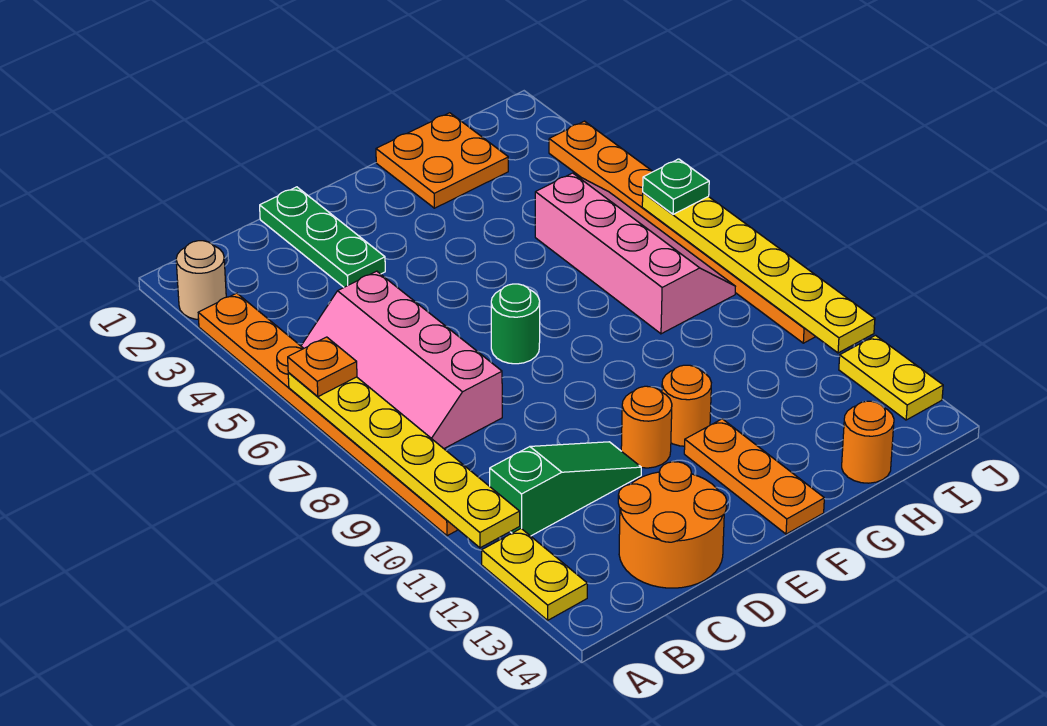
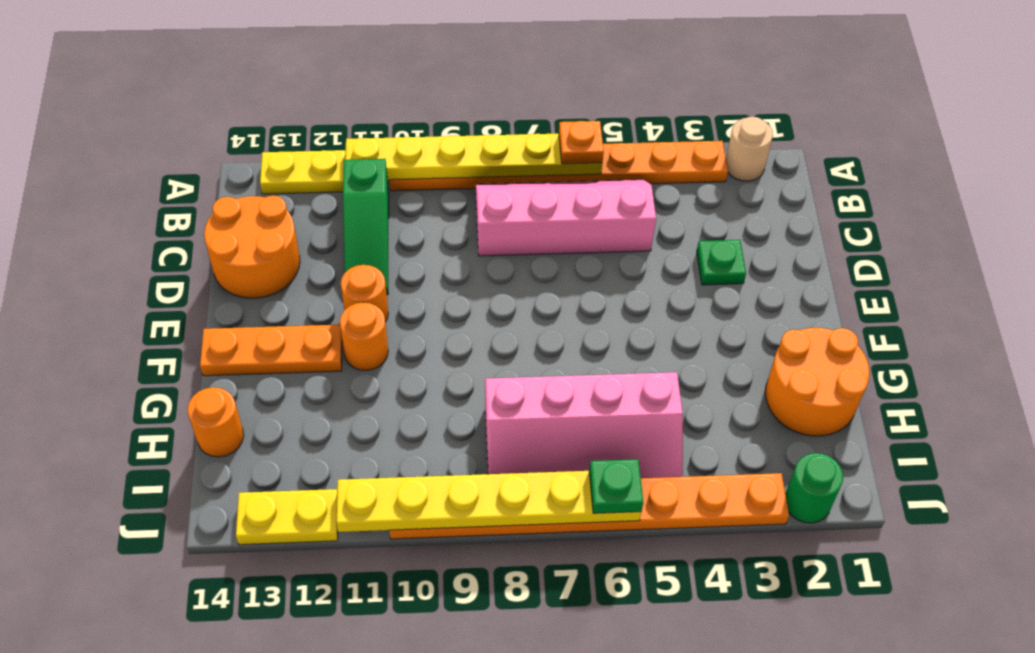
green plate D1:D3 level 1 -> green plate D3 level 1
green round brick E7 level 1 -> green round brick J2 level 1
orange plate G1:H2 level 1 -> orange round brick G1:H2 level 1

